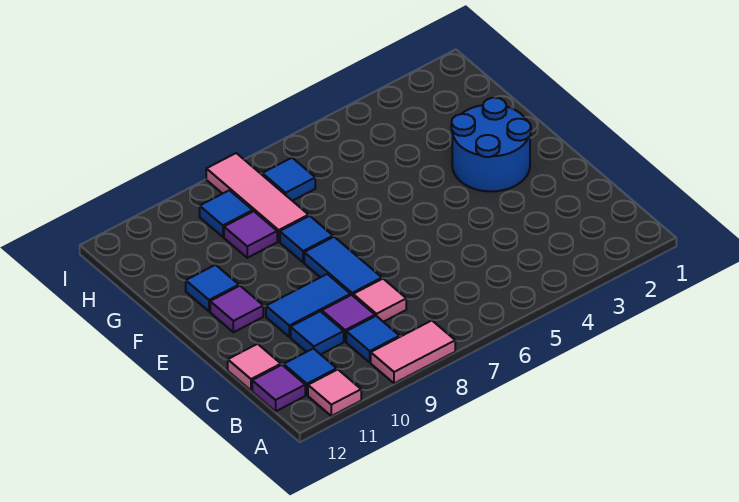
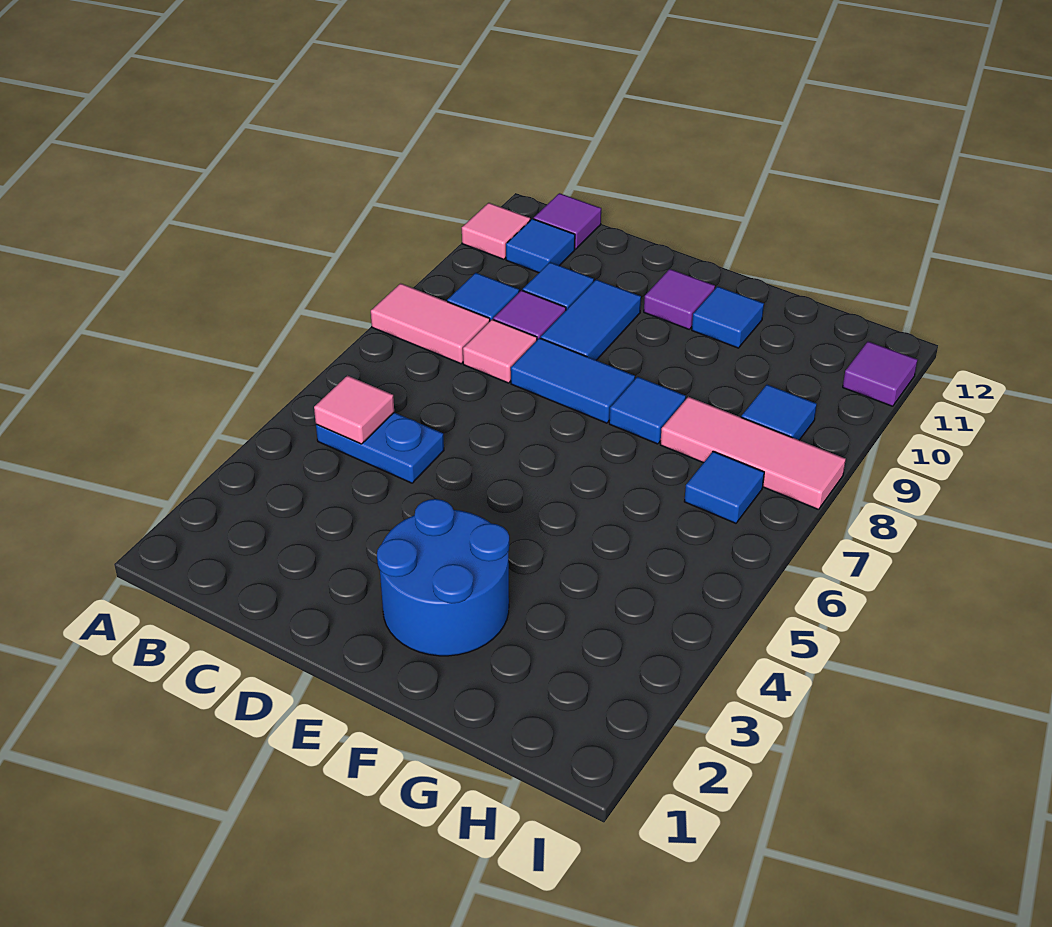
pink tile A8:A9 level 1 -> pink tile A8:B8 level 1
none -> blue plate B5:C5 level 1
pink tile C12 level 1 -> pink tile B5 level 2
purple tile G9 level 1 -> purple tile I11 level 1

